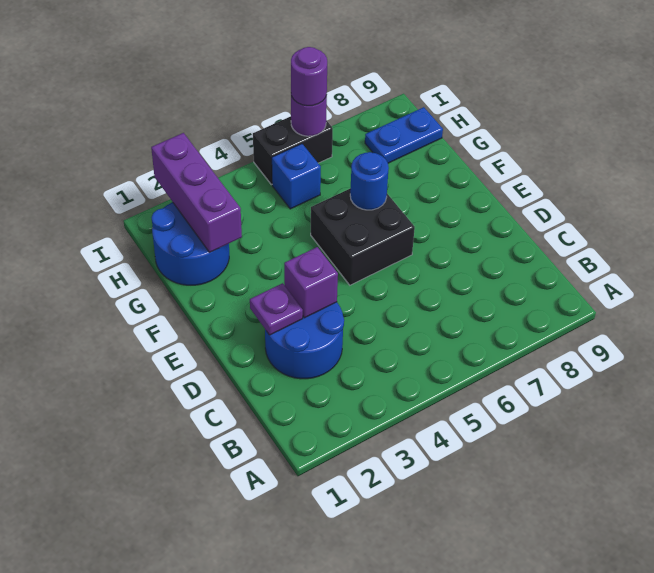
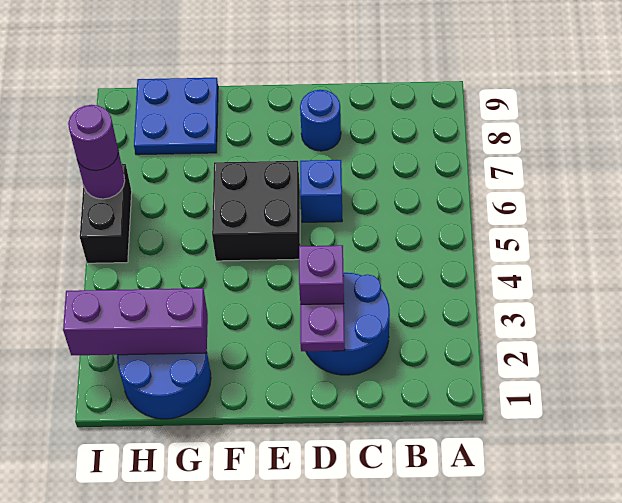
blue round brick F6 level 2 -> blue round brick D8 level 1
blue brick H5 level 1 -> blue brick D6 level 1
blue plate H8:H9 level 1 -> blue plate G8:H9 level 1

